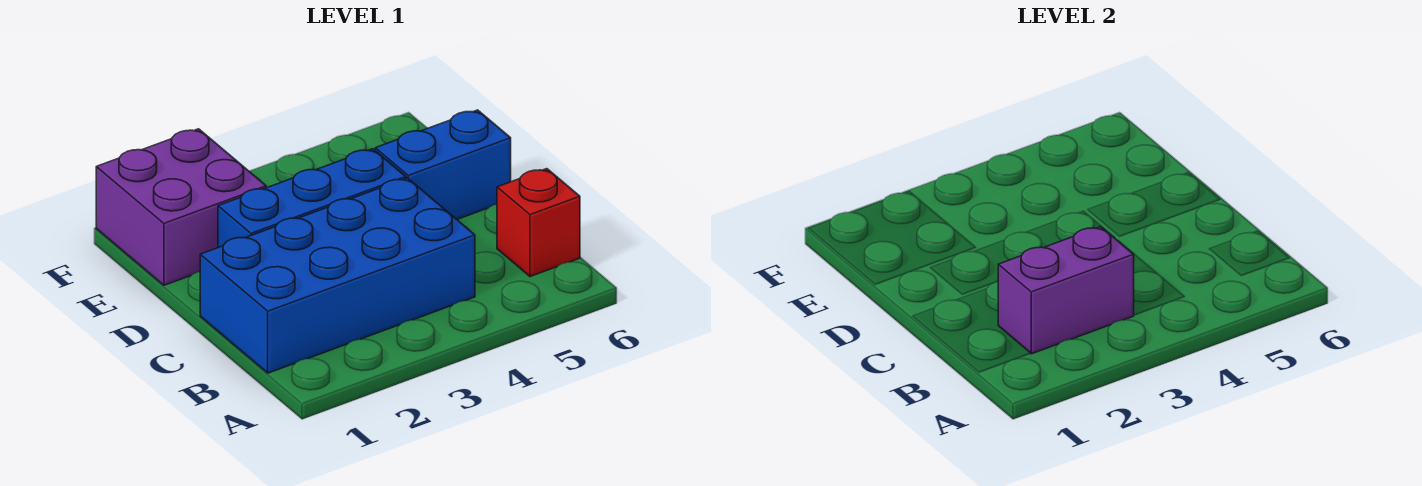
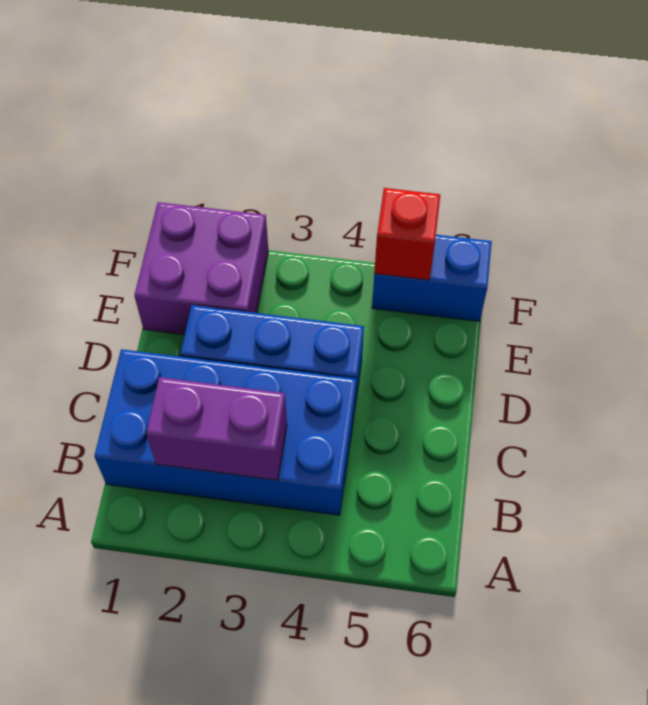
red brick B6 level 1 -> red brick F5 level 2
blue brick D5:D6 level 1 -> blue brick F5:F6 level 1

